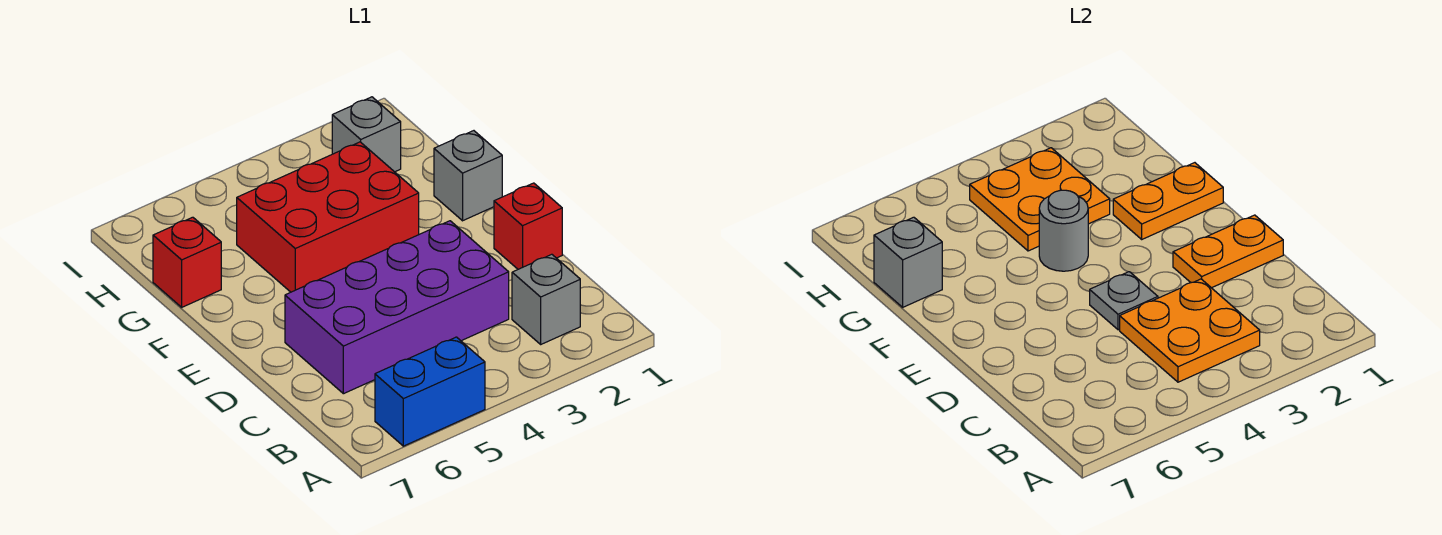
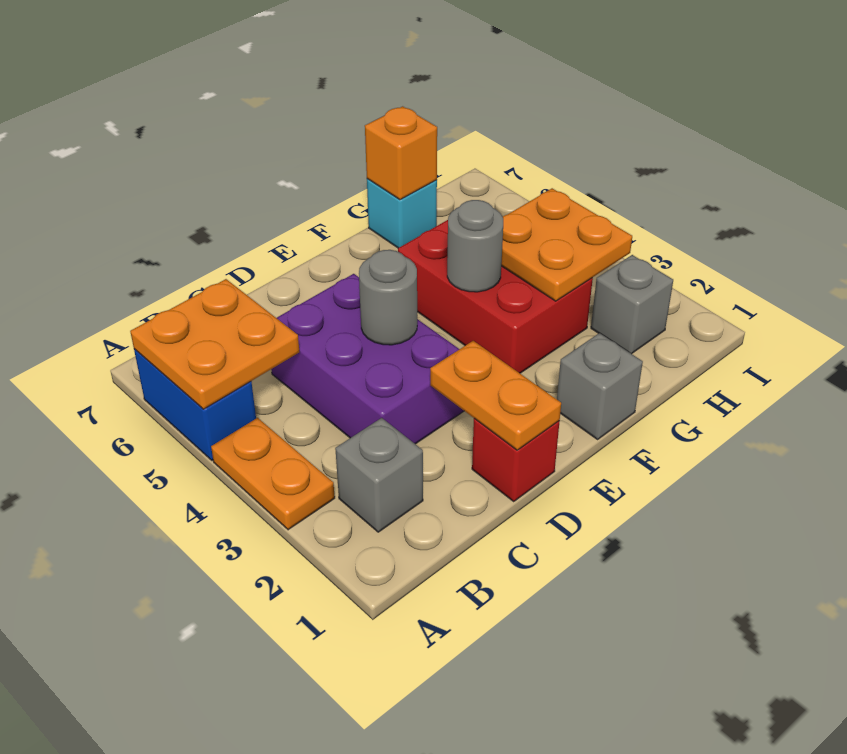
orange plate B3:C4 level 2 -> orange plate A5:B6 level 2
purple brick C3:D6 level 1 -> purple brick C3:D5 level 1
grey plate D4 level 2 -> grey round brick D4 level 2
orange plate F1:F2 level 2 -> orange plate A3:A4 level 1
red brick G7 level 1 -> cyan brick G7 level 1
grey brick G7 level 2 -> orange brick G7 level 2

